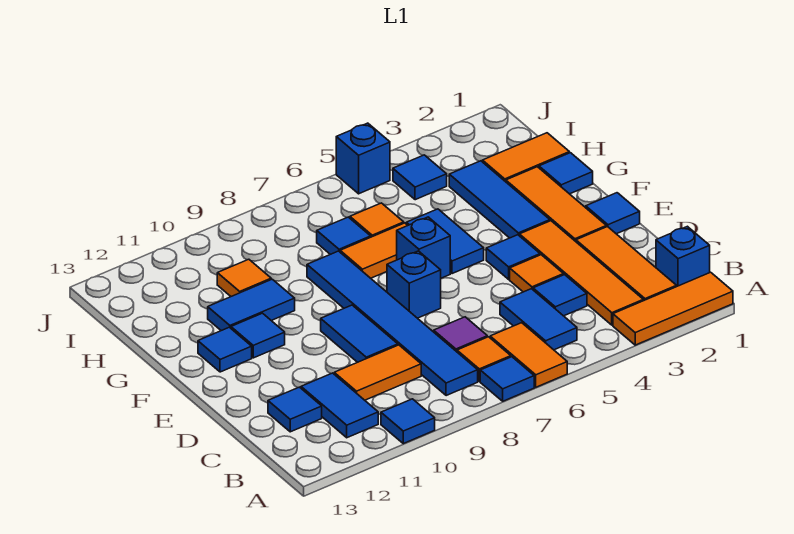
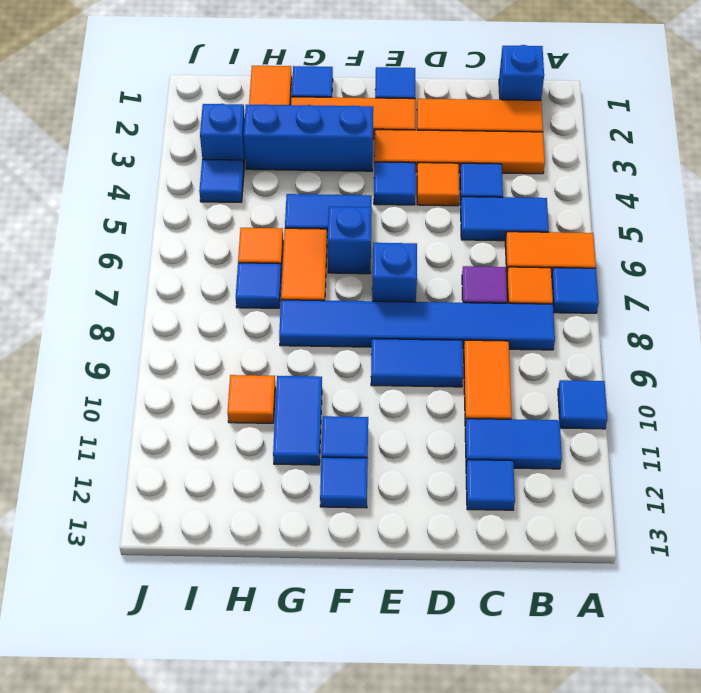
orange tile A1:A3 level 1 -> none
blue tile F3:H3 level 1 -> blue brick F3:H3 level 1
blue brick J5 level 1 -> blue brick I3 level 1

